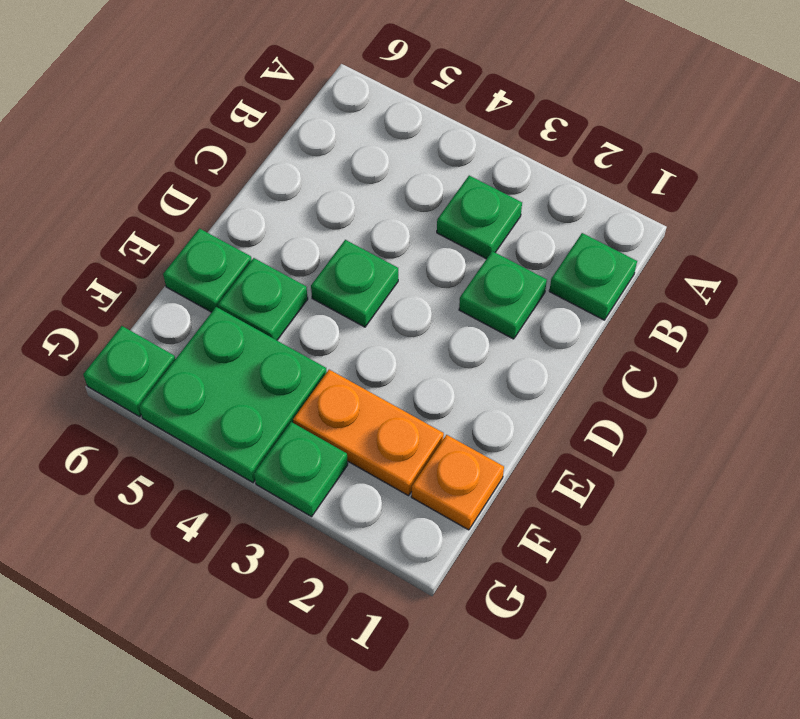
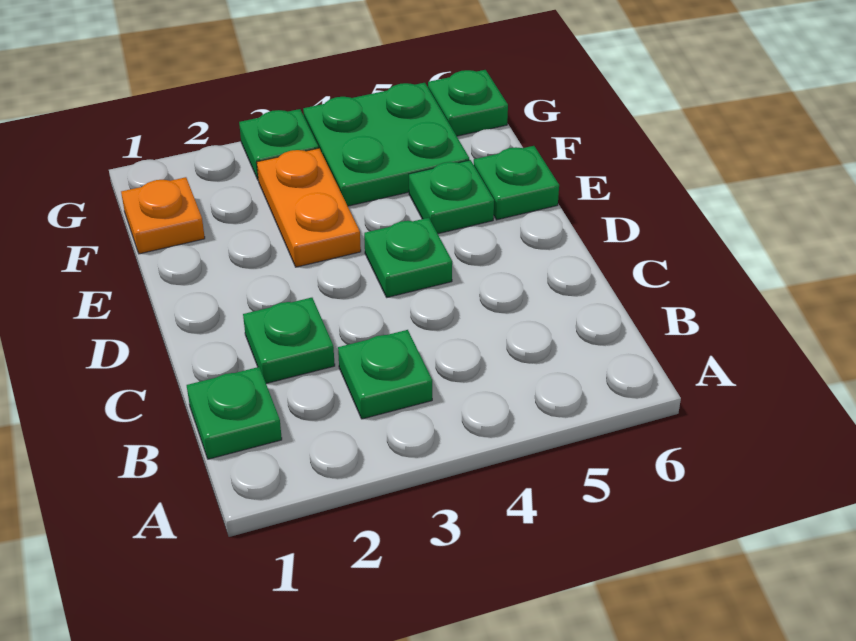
orange plate F2:F3 level 1 -> orange plate E3:F3 level 1

